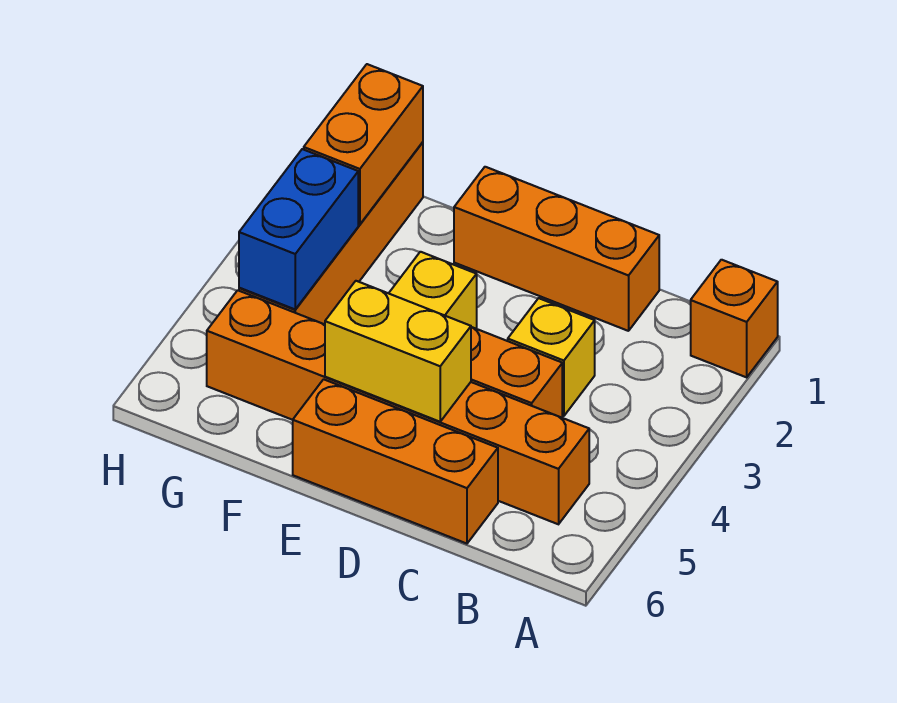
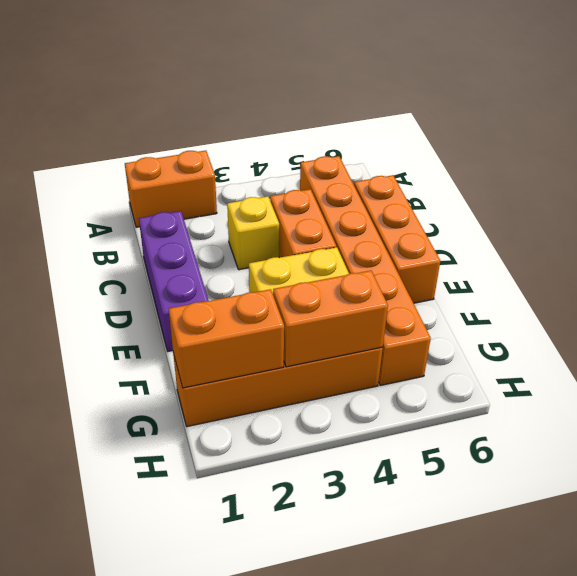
orange brick A1 level 1 -> orange brick A1:A2 level 1
orange brick C1:E1 level 1 -> purple brick C1:E1 level 1
yellow brick D5:E5 level 2 -> none
blue brick G3:G4 level 2 -> orange brick G3:G4 level 2

